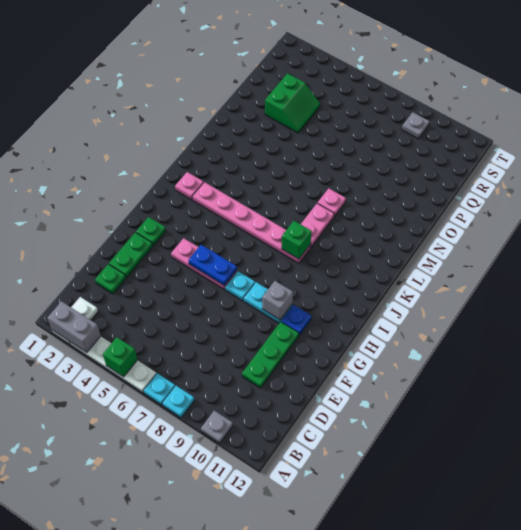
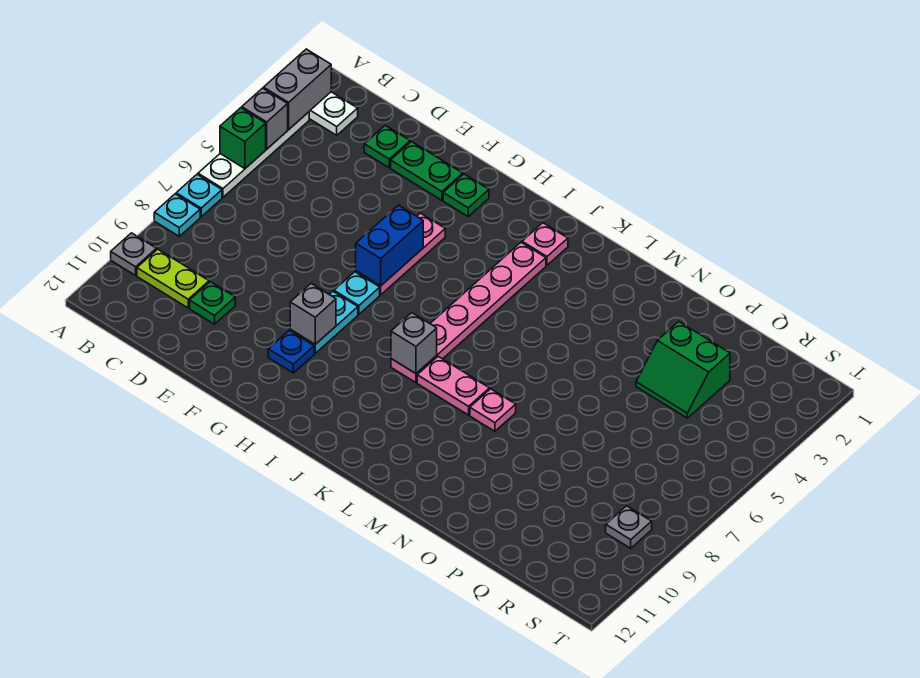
none -> grey brick A4 level 2
none -> lime plate B10:C10 level 1
green plate D10:F10 level 1 -> green plate D10 level 1
blue plate G5:G6 level 2 -> blue brick G5:G6 level 2
green brick J8 level 2 -> grey brick J8 level 2

